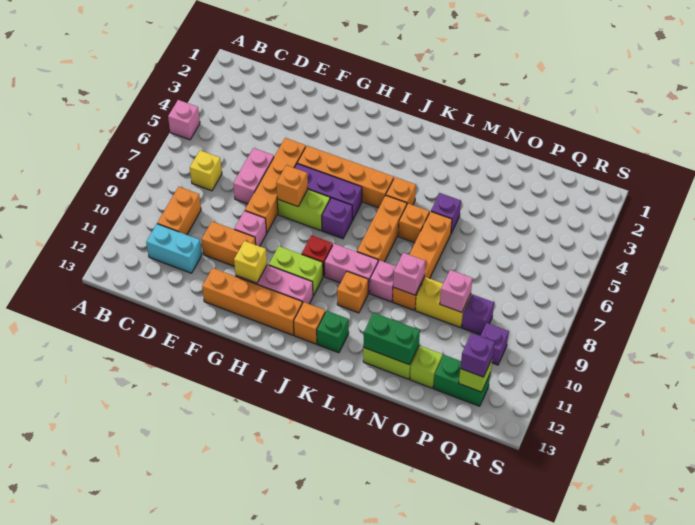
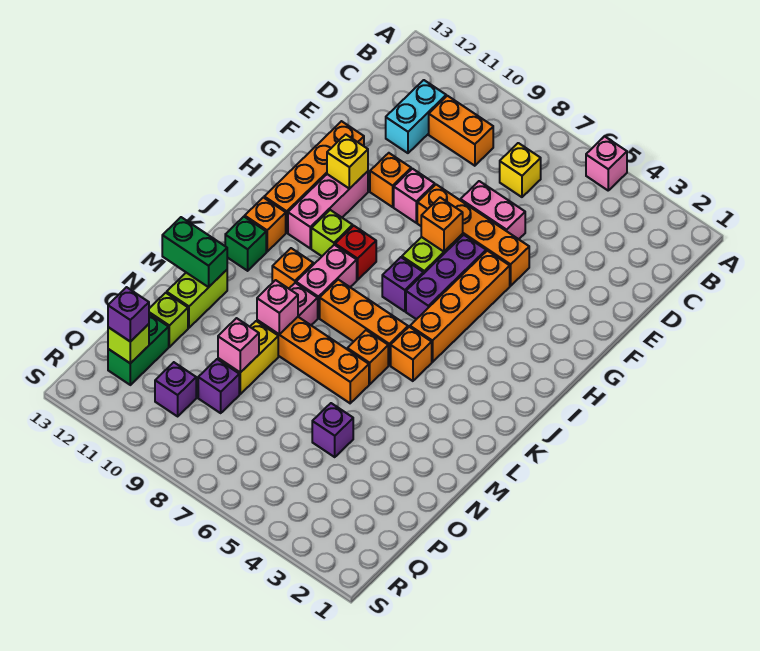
orange brick E10:F10 level 1 -> orange brick F10 level 1
lime brick H10:I10 level 1 -> lime brick I10 level 1
purple brick M5 level 1 -> purple brick O5 level 1
green brick M12:N12 level 2 -> green brick M12:M13 level 2

